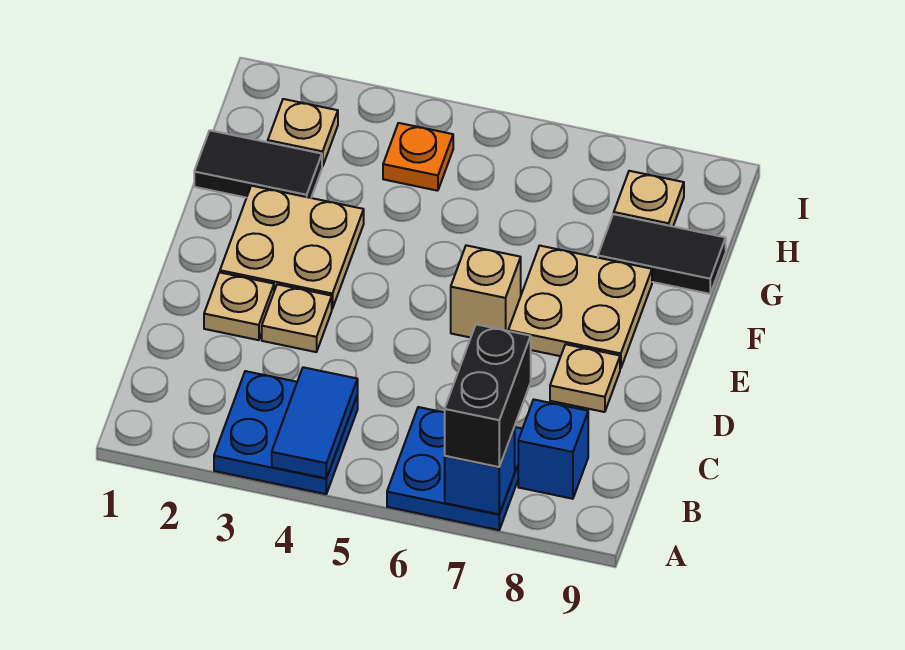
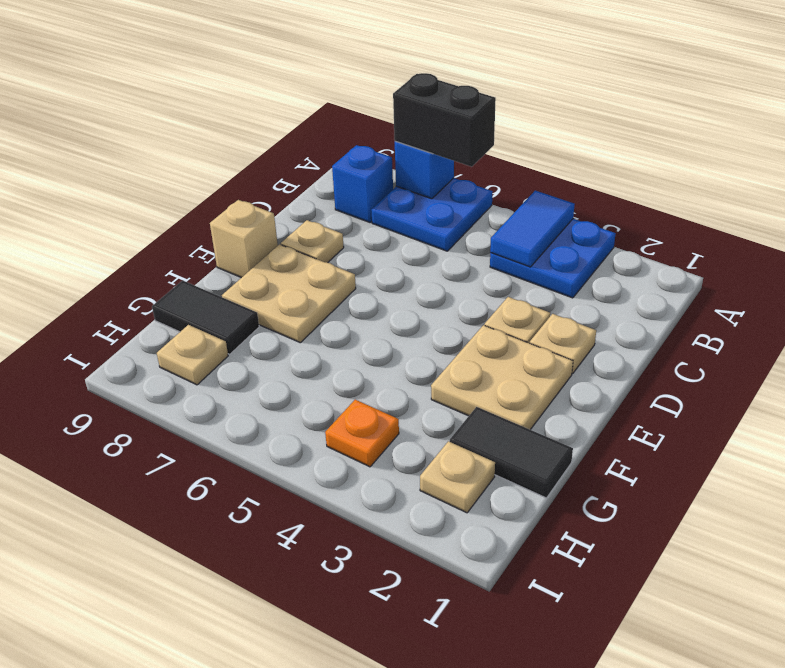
black brick A7:B7 level 3 -> black brick A6:A7 level 3
tan brick E6 level 1 -> tan brick E9 level 1

